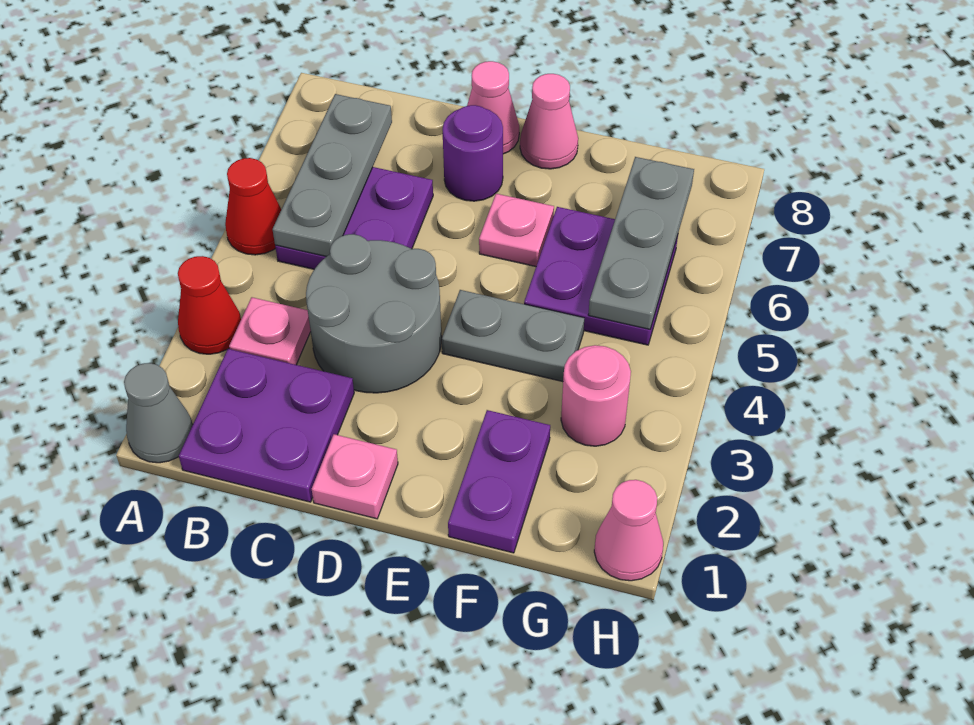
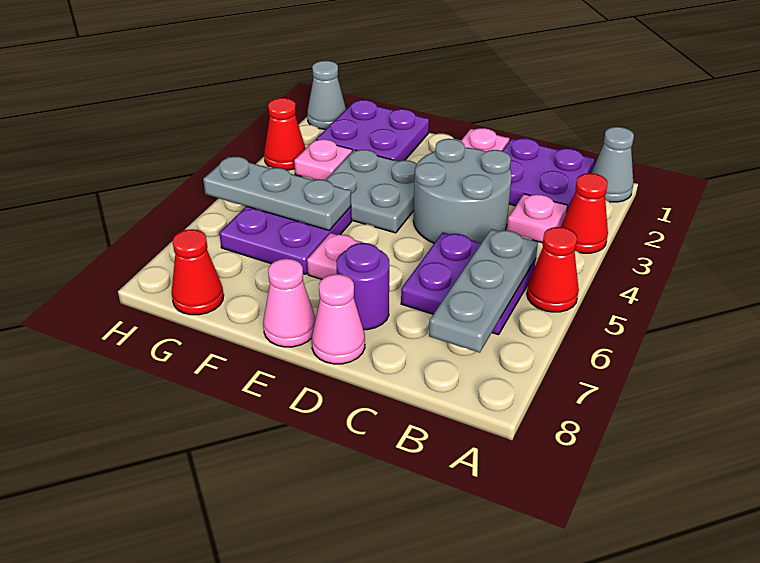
grey plate E4:F4 level 1 -> grey plate E3:F4 level 1
purple plate F1:F2 level 1 -> purple plate F1:G2 level 1
pink round brick G3 level 1 -> pink plate G3 level 1
grey plate G5:G7 level 2 -> grey plate F5:H5 level 2
none -> red cone G8 level 1
pink cone H1 level 1 -> grey cone H1 level 1
none -> red cone H3 level 1

